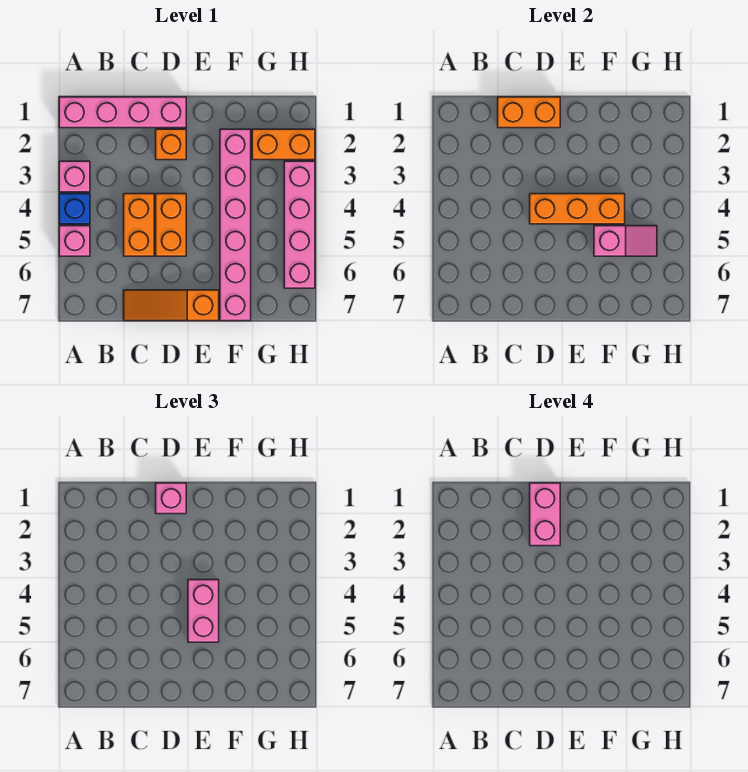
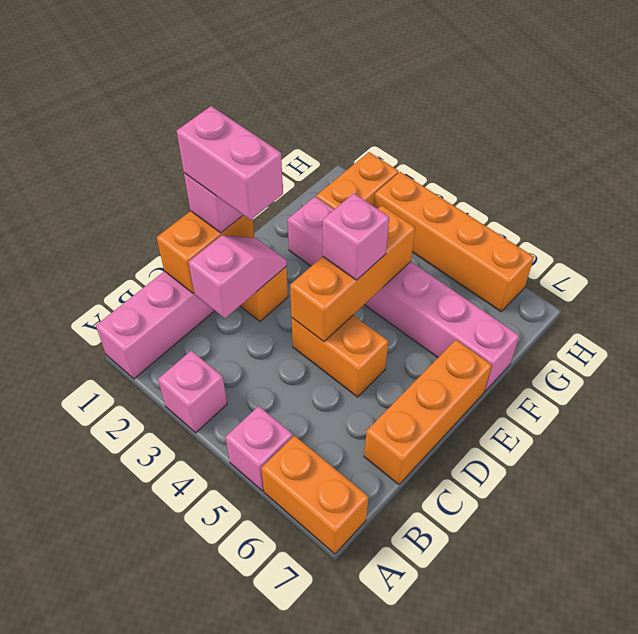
blue brick A4 level 1 -> none
orange brick C4:C5 level 1 -> orange brick A6:A7 level 1
orange slope C7:E7 level 1 top E -> orange brick C7:E7 level 1
pink brick E4:E5 level 3 -> pink brick E4 level 3
pink slope F5:G5 level 2 top F -> pink slope C2:D2 level 2 top C
pink brick H3:H6 level 1 -> orange brick H3:H6 level 1

